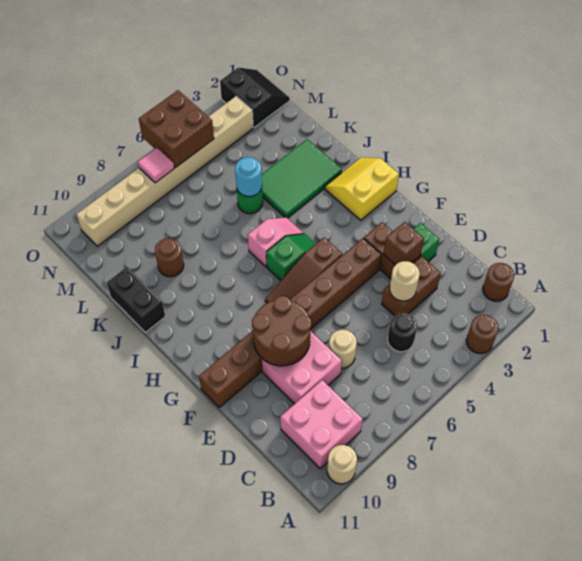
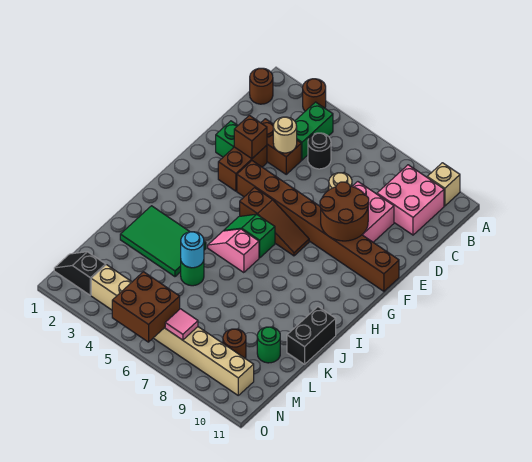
tan round brick A10 level 1 -> tan brick A10 level 1
none -> green brick B4:C4 level 1
yellow slope H1:I2 level 1 top H -> none
brown round brick K9 level 1 -> brown round brick M9 level 1
none -> green round brick L10 level 1
black slope N1:O2 level 1 top 2 -> black slope N1:N2 level 1 top 2

